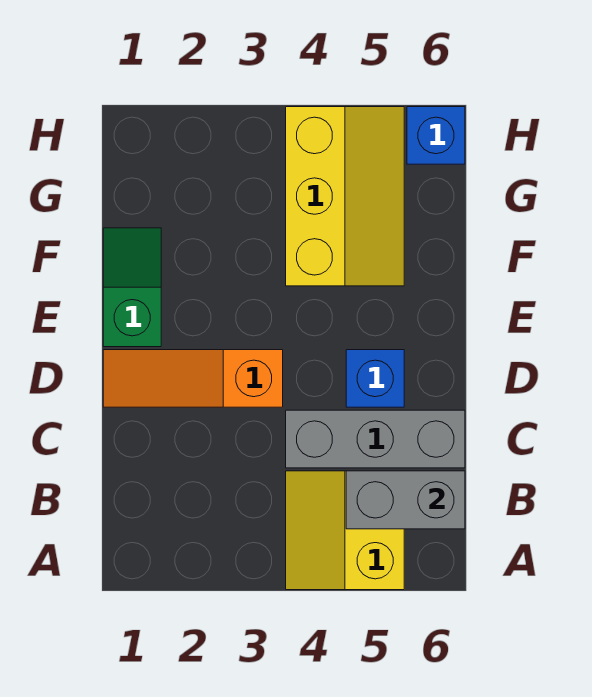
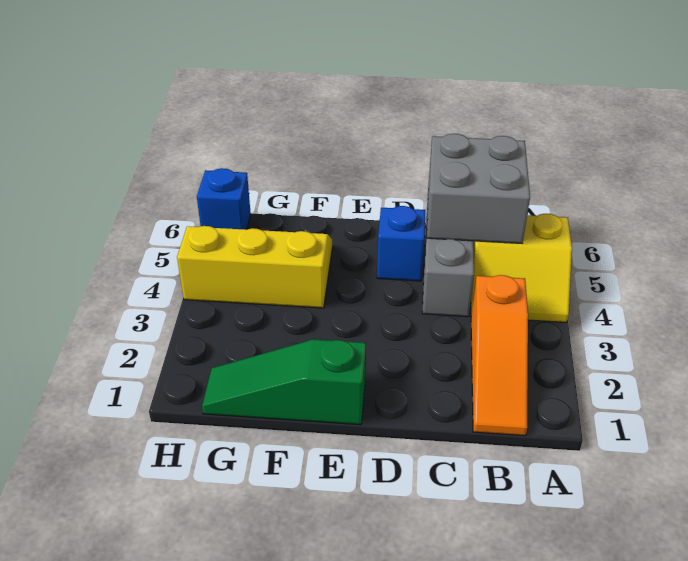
grey brick B5:B6 level 2 -> grey brick B5:C6 level 2
orange slope D1:D3 level 1 top 3 -> orange slope B1:B3 level 1 top 3
green slope E1:F1 level 1 top E -> green slope E1:G1 level 1 top E

